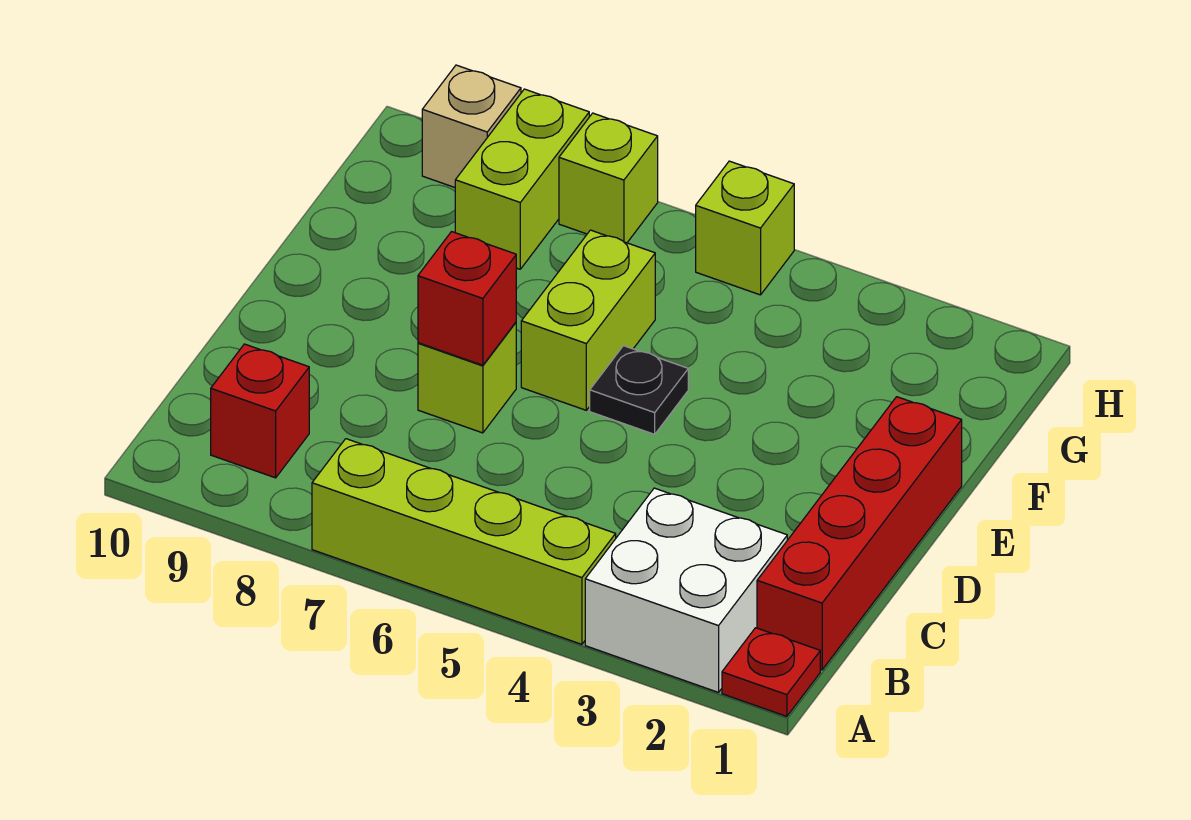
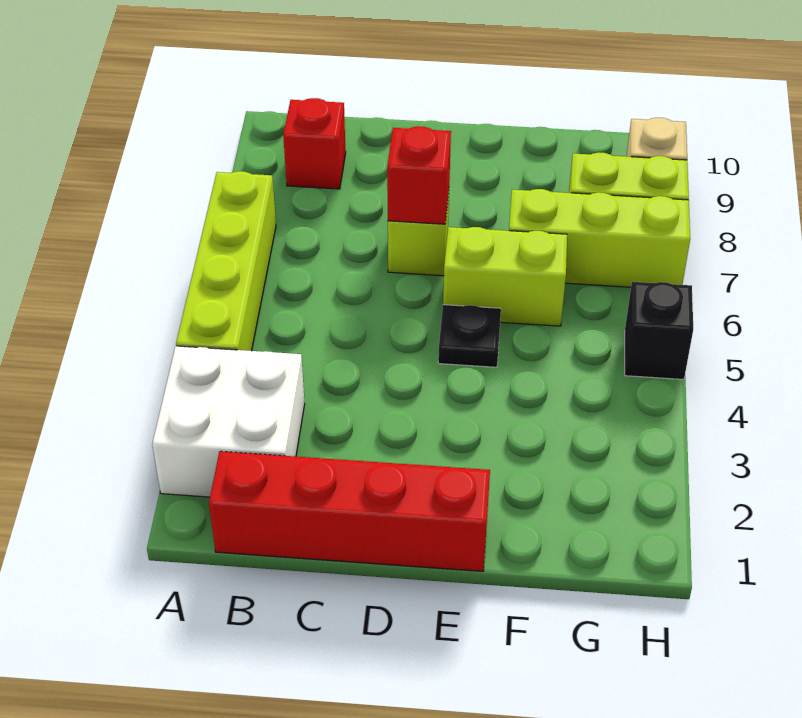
red plate A1 level 1 -> none
lime brick H5 level 1 -> black brick H5 level 1
lime brick H7 level 1 -> lime brick F7:H7 level 1

